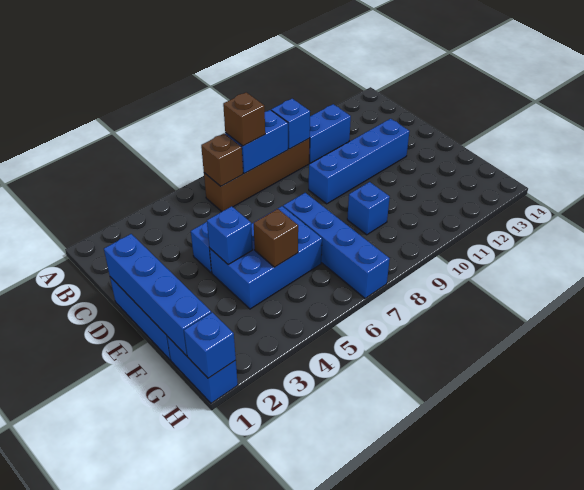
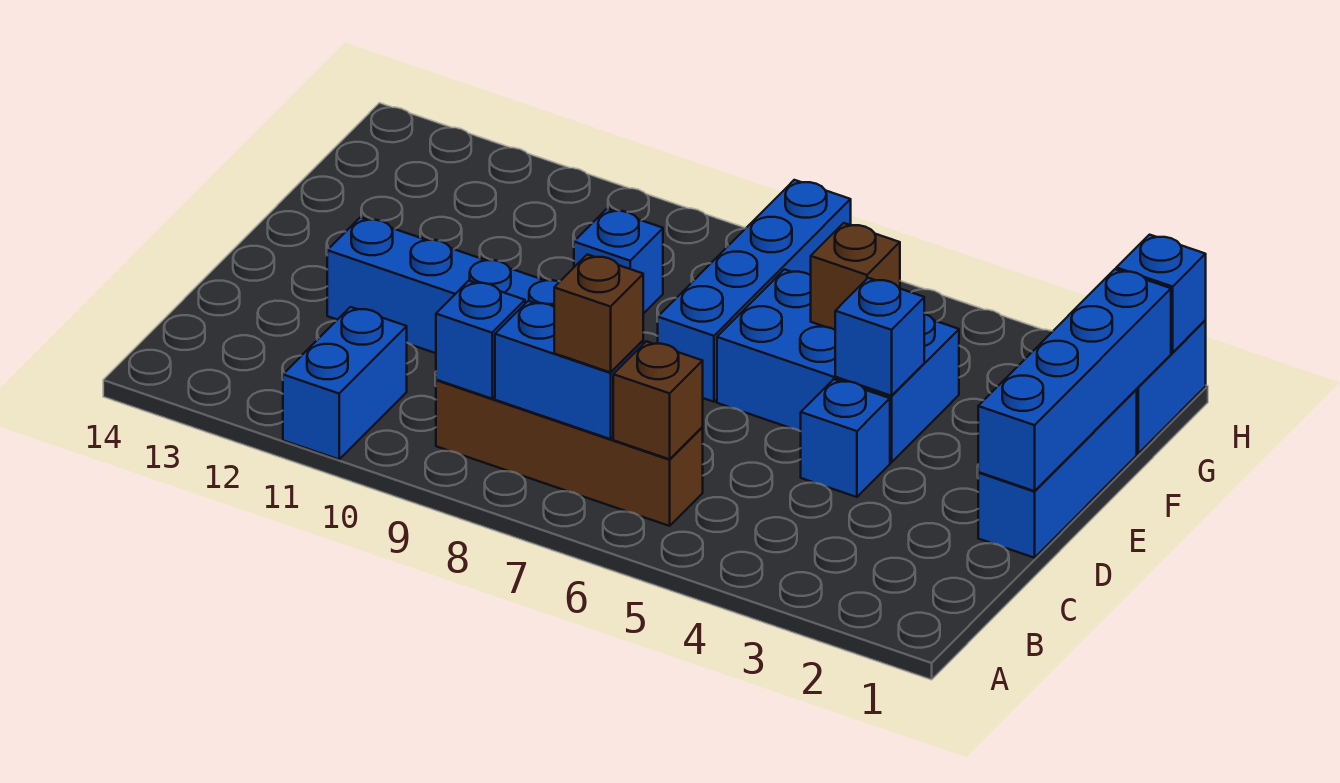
blue brick B10:B11 level 1 -> blue brick A11:B11 level 1

